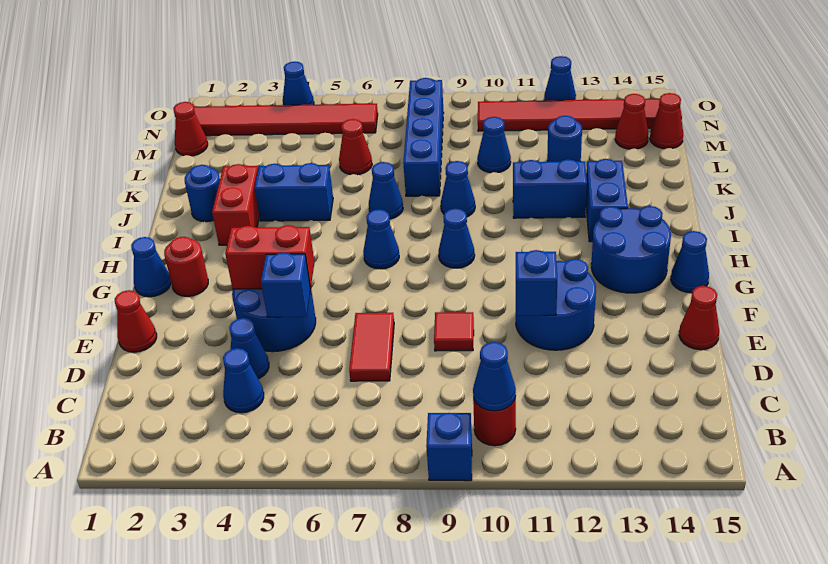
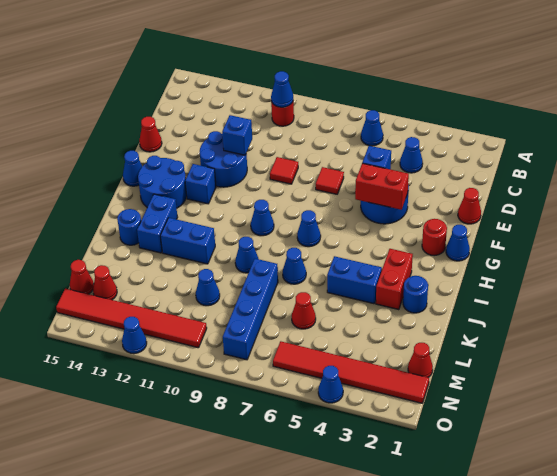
blue brick A9 level 1 -> blue brick G12 level 1
blue cone D4 level 1 -> blue cone B6 level 1
red tile D7:E7 level 1 -> red tile E7 level 1
blue round brick L12 level 1 -> blue round brick J14 level 1

